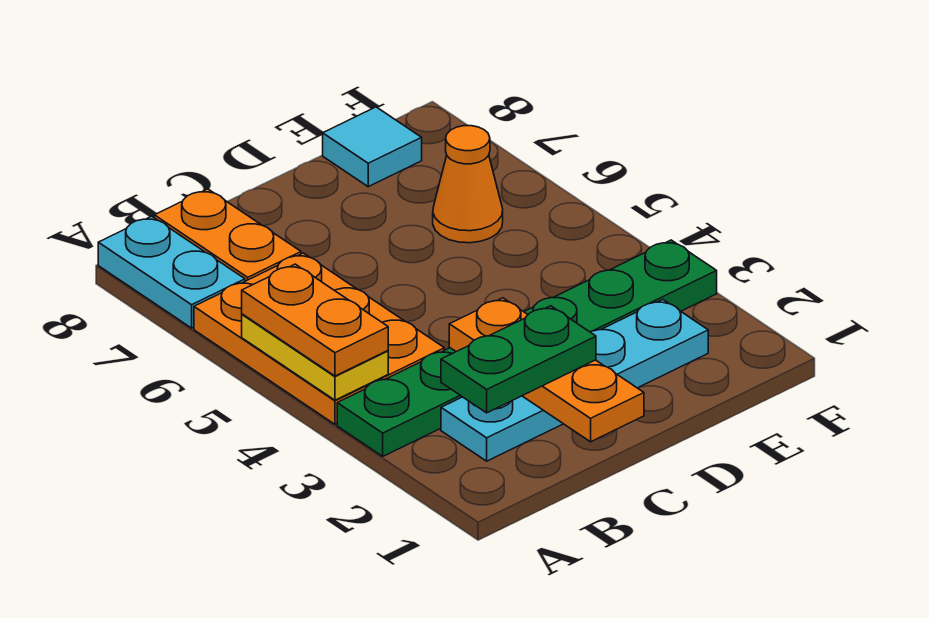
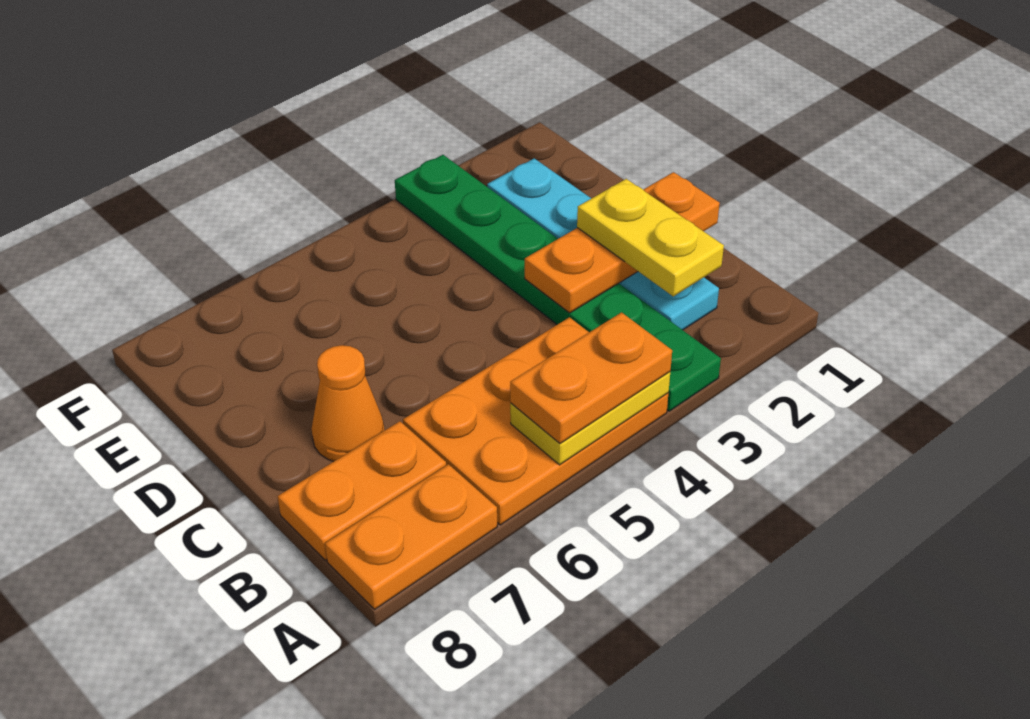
cyan plate A7:A8 level 1 -> orange plate A7:A8 level 1
green plate B2:C2 level 3 -> yellow plate B2:C2 level 3
orange cone E6 level 1 -> orange cone C7 level 1
cyan tile E8 level 1 -> none

